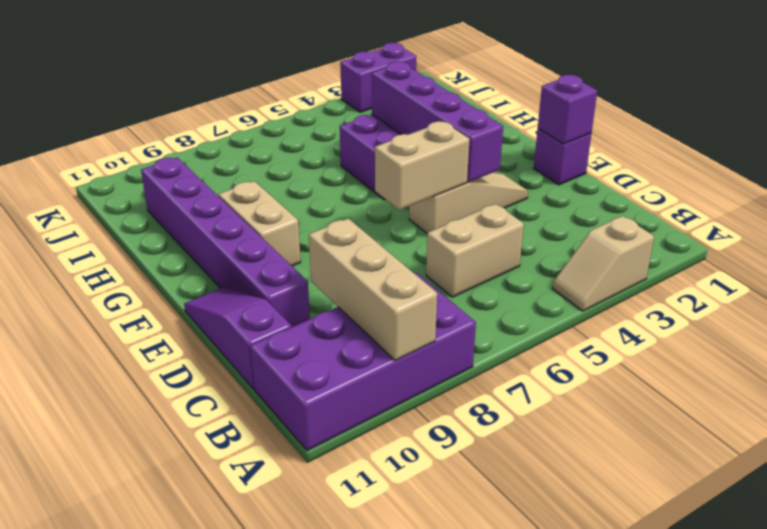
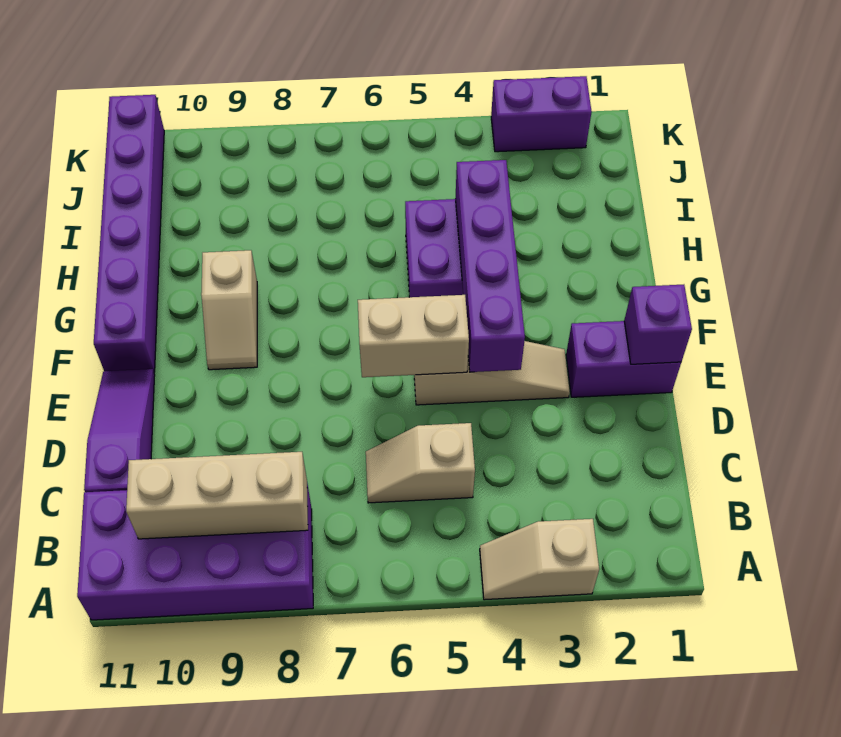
tan brick A9:C9 level 2 -> tan brick B8:B10 level 2
tan brick C5:C6 level 1 -> tan slope C5:C6 level 1 top 5
purple brick D10:I10 level 1 -> purple brick F11:K11 level 1
purple brick E1 level 1 -> purple brick E1:E2 level 1
tan brick F9:G9 level 1 -> tan slope F9:G9 level 1 top G

